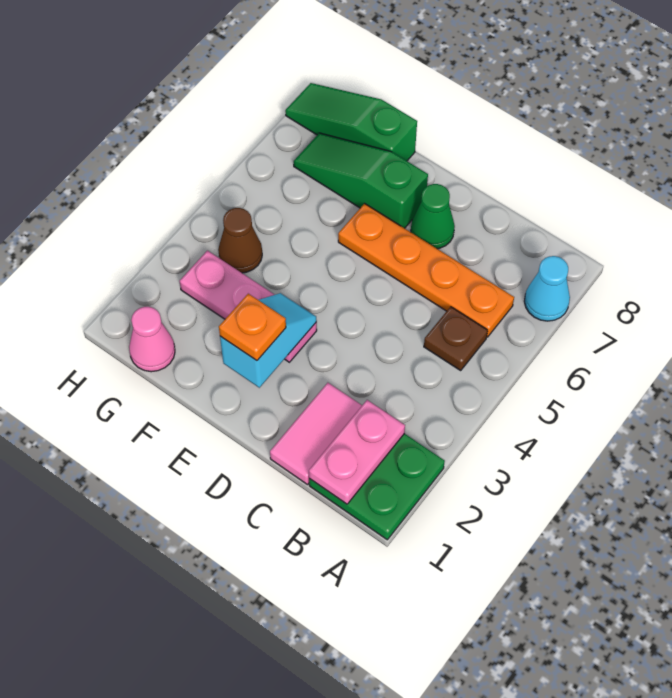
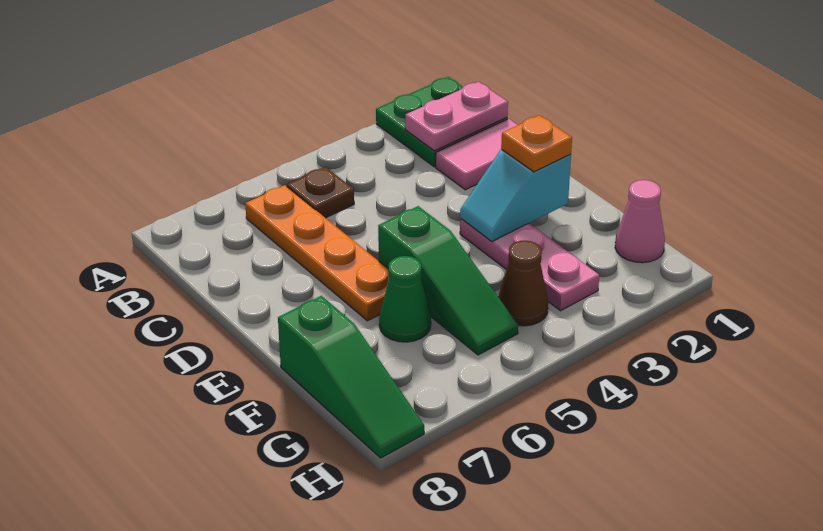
cyan cone A7 level 1 -> none
green cone D7 level 1 -> green cone F6 level 1
green slope E7:G7 level 1 top E -> green slope E5:G5 level 1 top E

